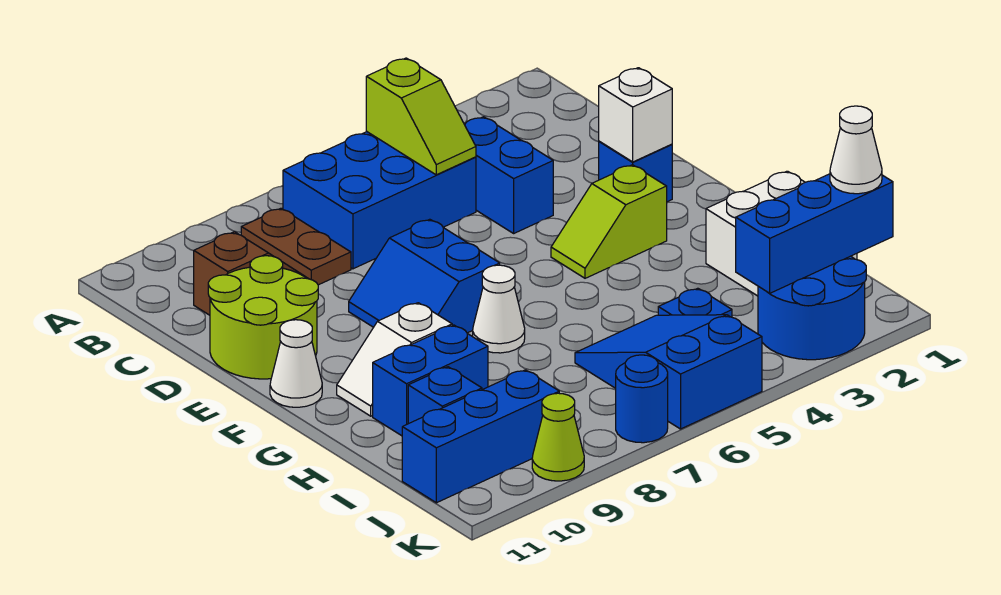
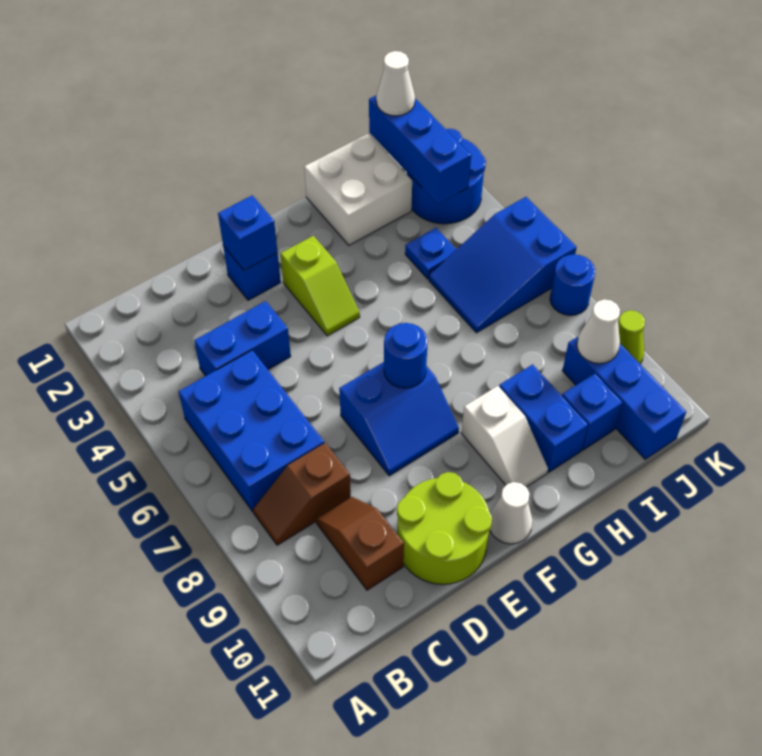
lime slope B5:C5 level 2 top B -> none
brown plate B8:C8 level 1 -> brown slope B8:C8 level 1 top C
white brick E2 level 2 -> blue brick E2 level 2
none -> blue round brick F7 level 2
white cone G7 level 1 -> white cone J9 level 2

